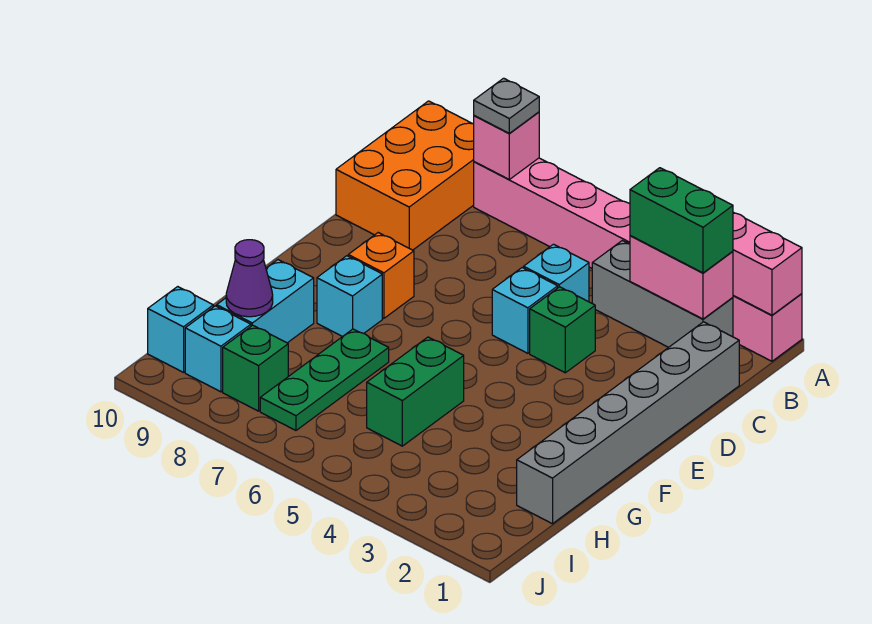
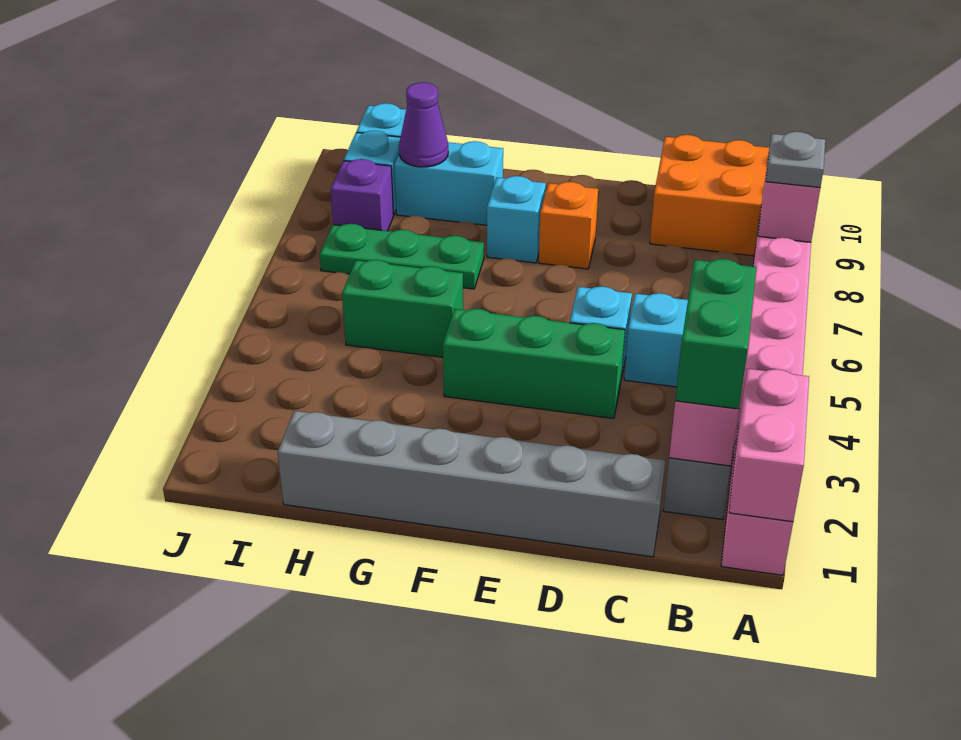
green brick D4 level 1 -> green brick D4:F4 level 1
green brick I8 level 1 -> purple brick I8 level 1

